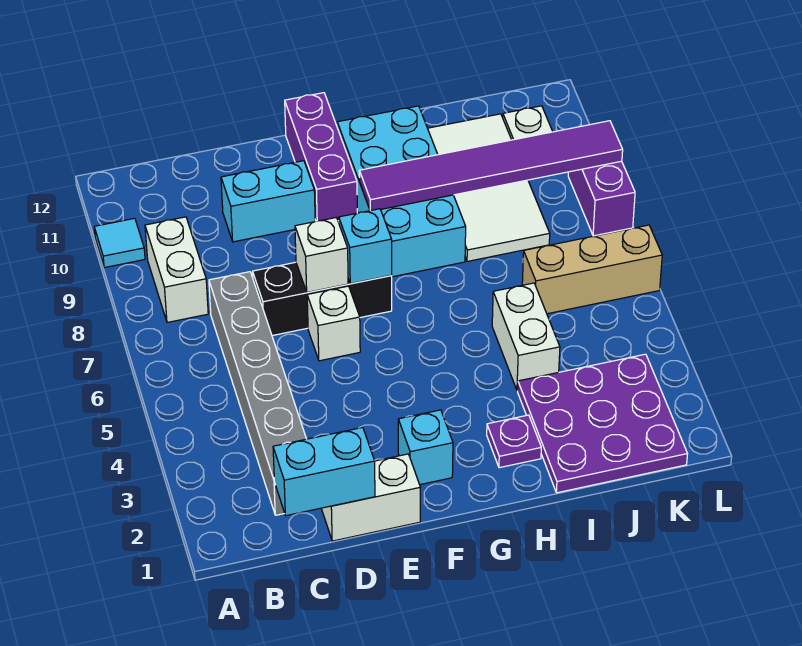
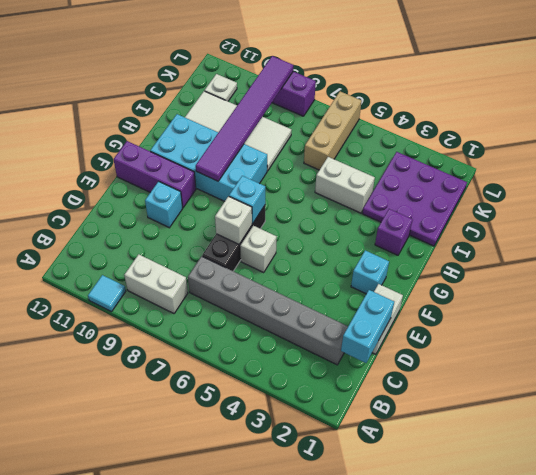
cyan brick D10:E10 level 1 -> cyan brick E10 level 1
purple plate H2 level 1 -> purple brick H2 level 1

